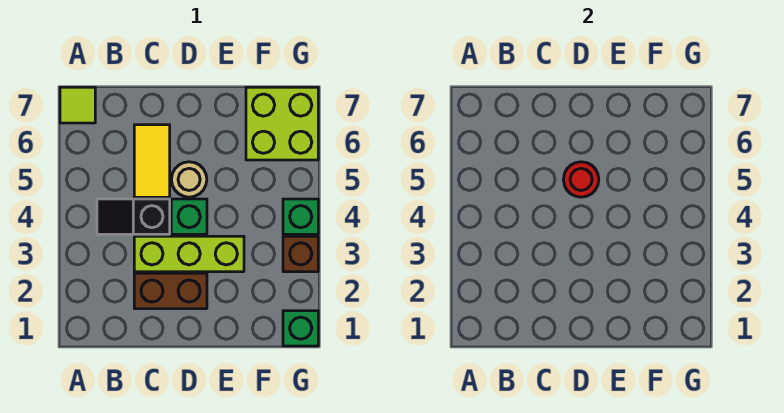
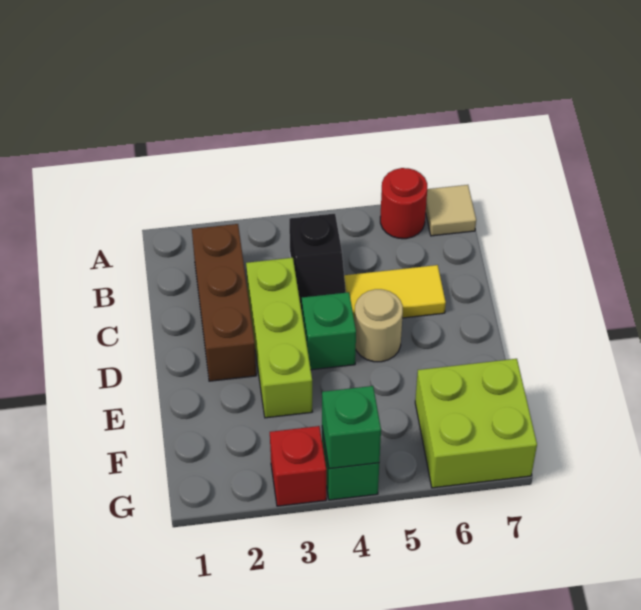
lime tile A7 level 1 -> tan tile A7 level 1
black slope B4:C4 level 1 top C -> black slope B4:C4 level 1 top B
brown brick C2:D2 level 1 -> brown brick B2:D2 level 1
red round brick D5 level 2 -> red round brick A6 level 1
green brick G1 level 1 -> green brick G4 level 2
brown brick G3 level 1 -> red brick G3 level 1

